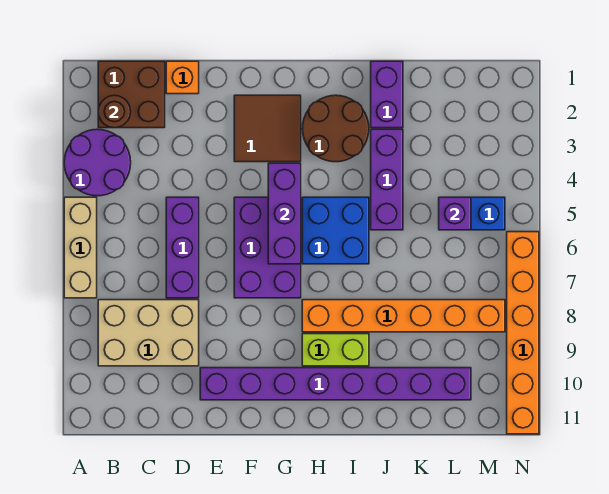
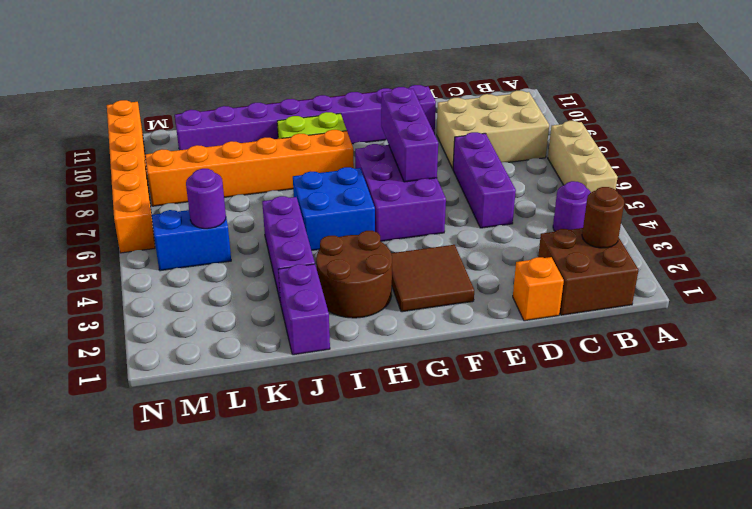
purple round brick A3:B4 level 1 -> purple round brick B4 level 1
purple brick G4:G6 level 2 -> purple brick F6:F8 level 2
purple brick L5 level 2 -> purple round brick L5 level 2

